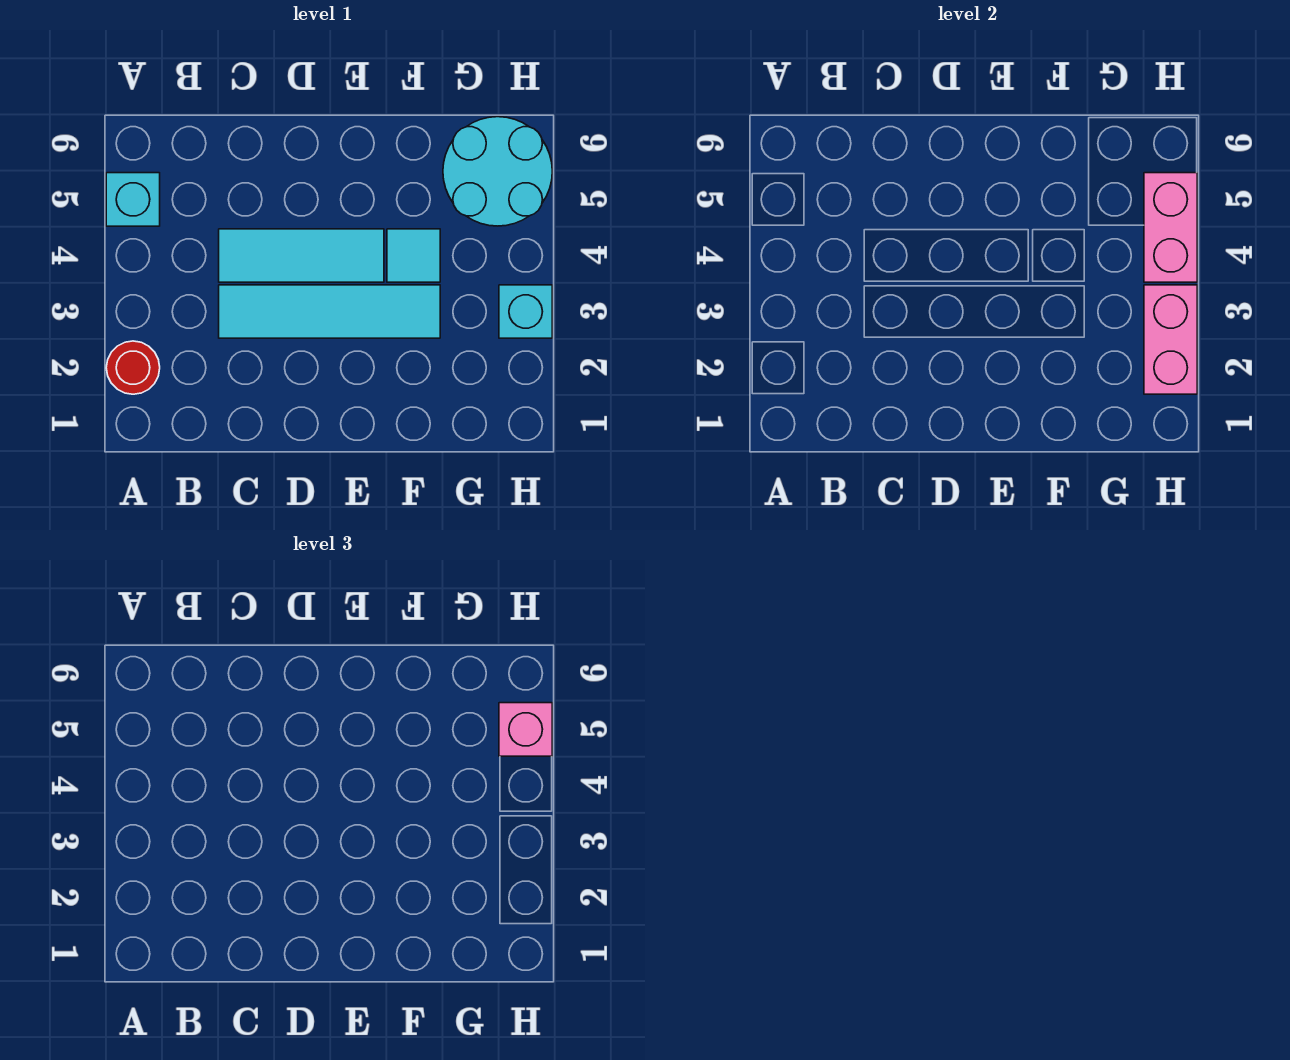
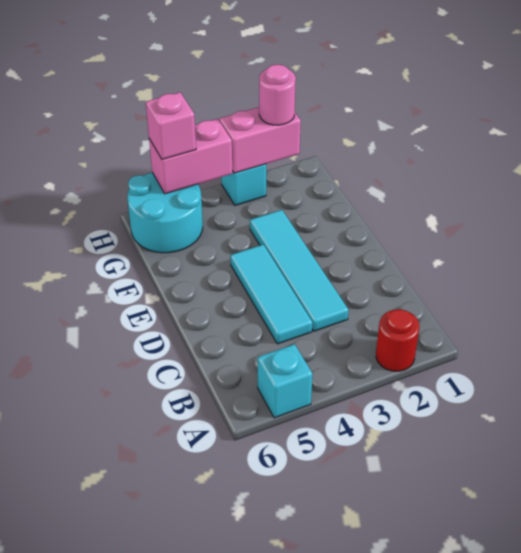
cyan tile F4 level 1 -> none
none -> pink round brick H2 level 3

